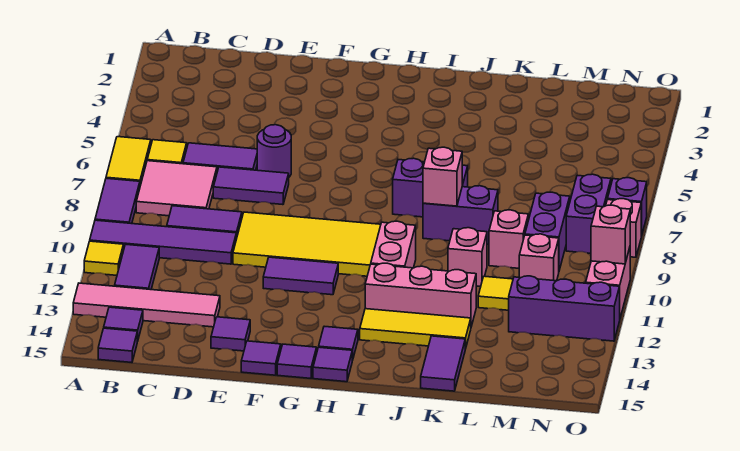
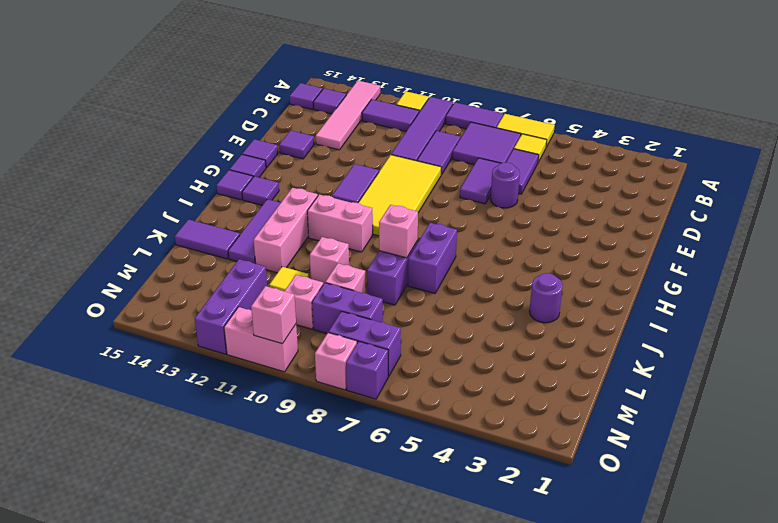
pink tile B7:C8 level 1 -> purple tile B7:C8 level 1
yellow tile I13:K13 level 1 -> purple tile I13:K13 level 1
none -> purple round brick J3 level 1

